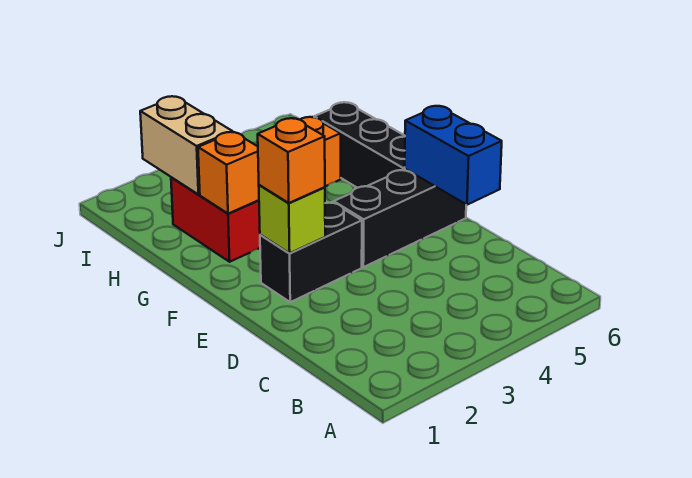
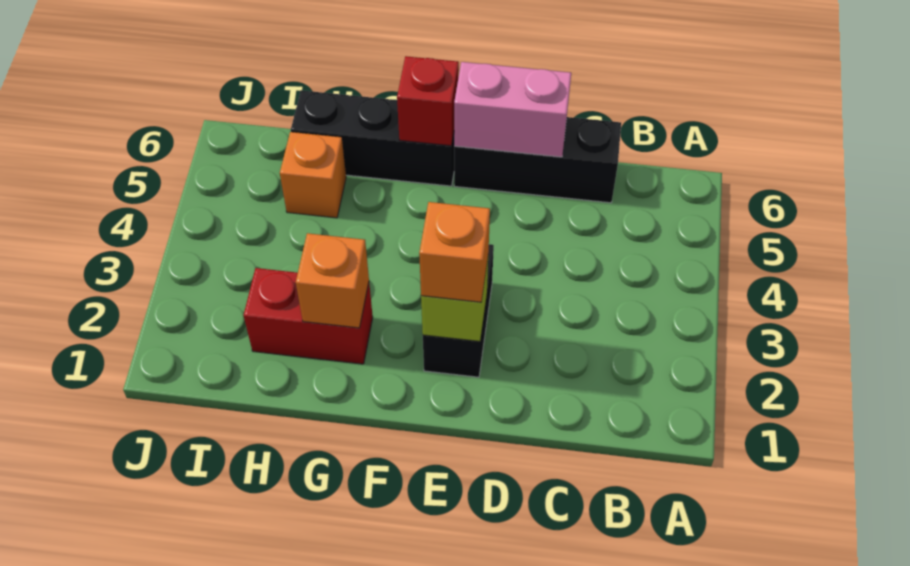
blue brick D6:E6 level 2 -> pink brick D6:E6 level 2
black brick E4:E6 level 1 -> black brick C6:E6 level 1
none -> red brick F6 level 2
tan brick H2:I2 level 2 -> none

